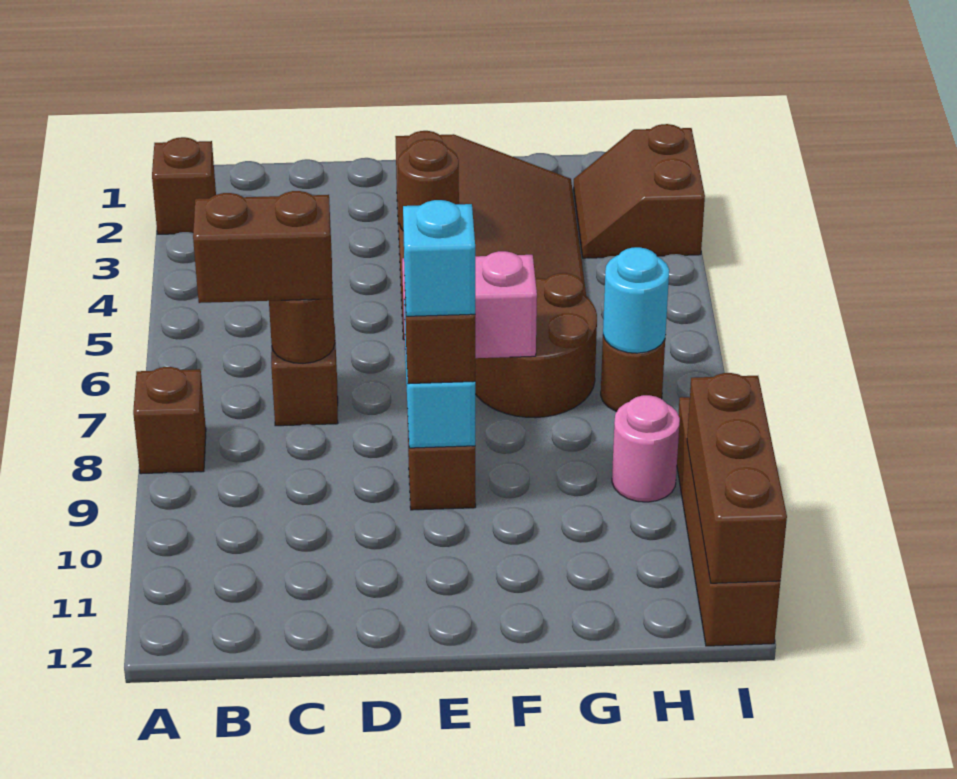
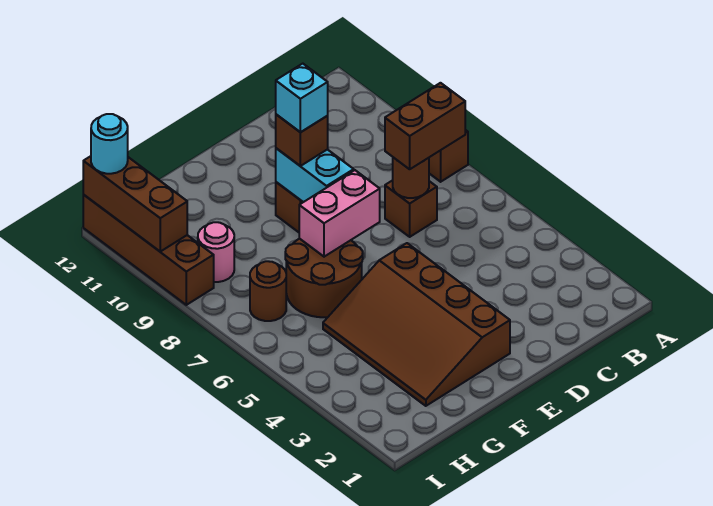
brown brick A2 level 1 -> none
brown round brick E4 level 2 -> none
brown slope H2:I3 level 1 top I -> none
cyan round brick H7 level 2 -> cyan round brick I12 level 3

